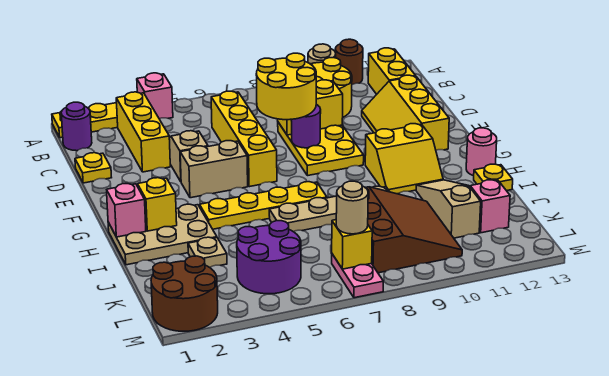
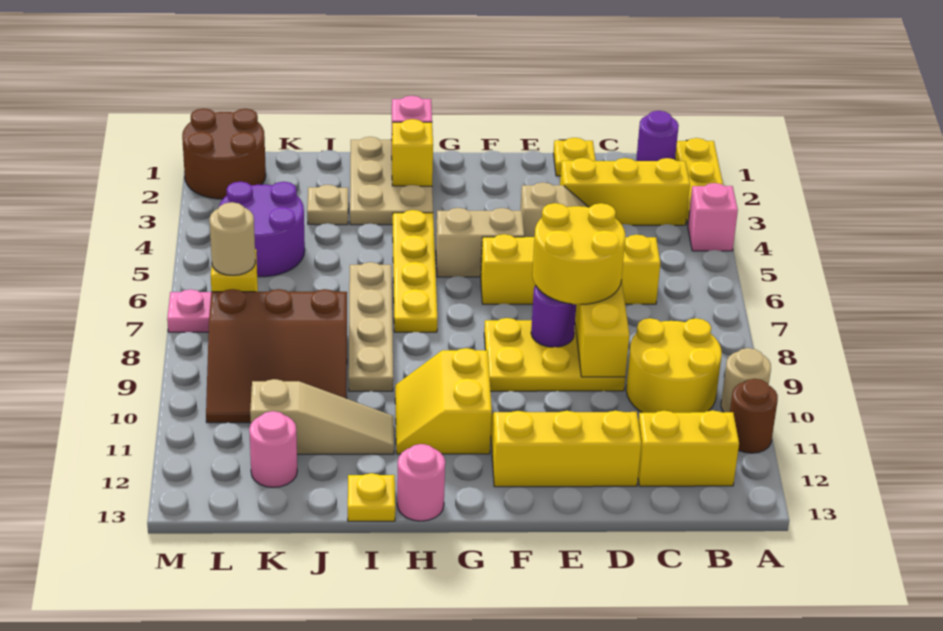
tan brick F4:F5 level 1 -> tan brick F5:G5 level 1
pink brick K12 level 1 -> pink round brick K12 level 1

